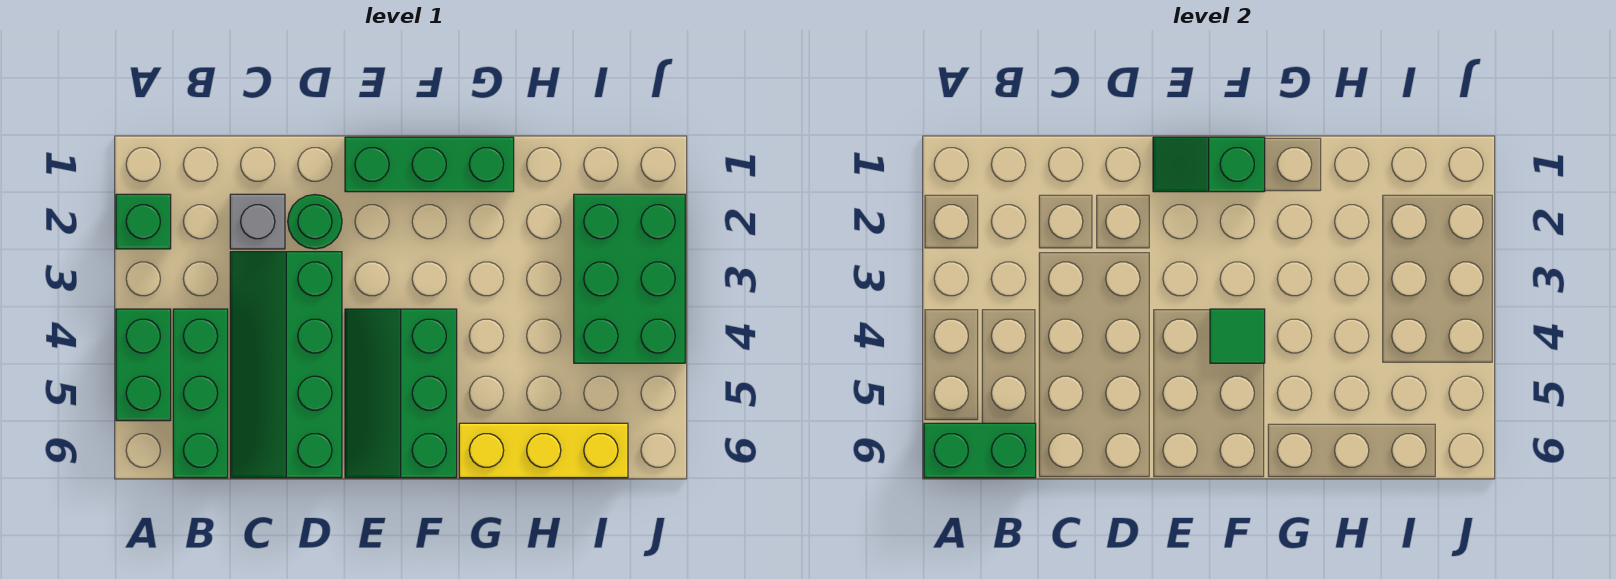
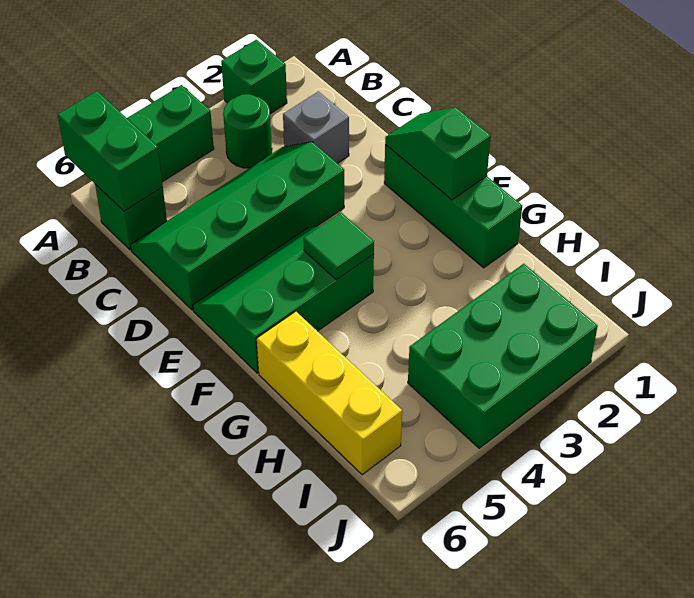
green brick B4:B6 level 1 -> green brick B6 level 1
green round brick D2 level 1 -> green round brick B3 level 1

